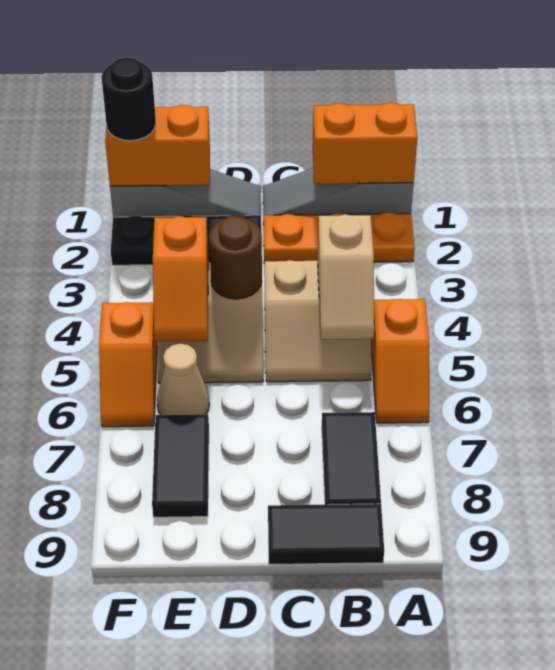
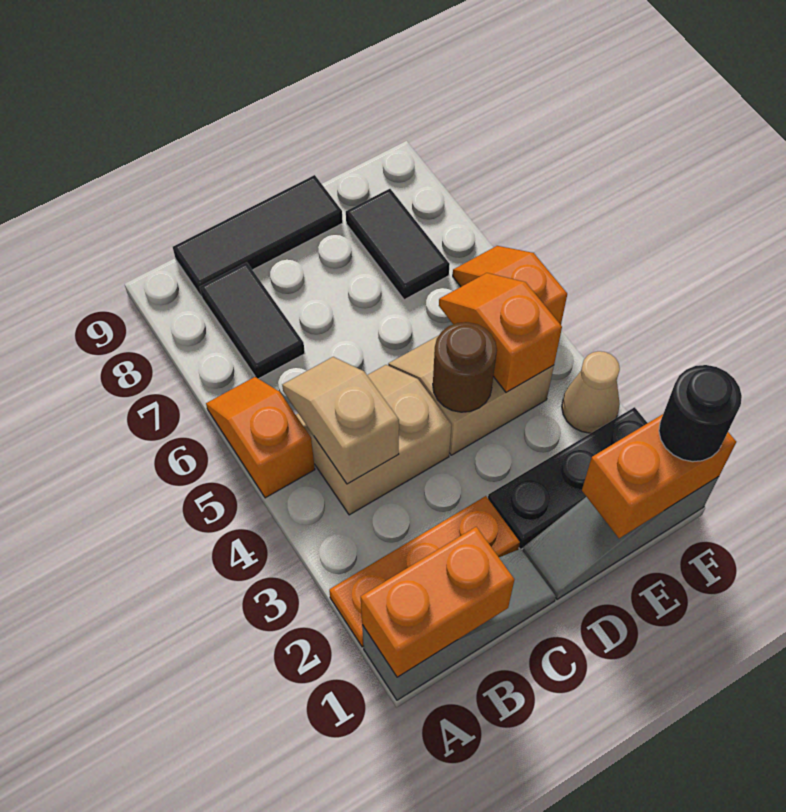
black tile B9:C9 level 1 -> black tile B9:D9 level 1
tan cone E6 level 1 -> tan cone F3 level 1

